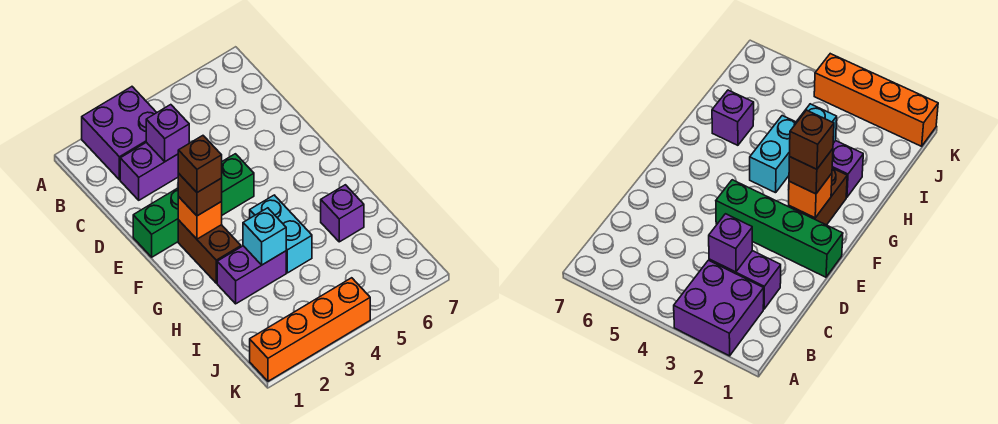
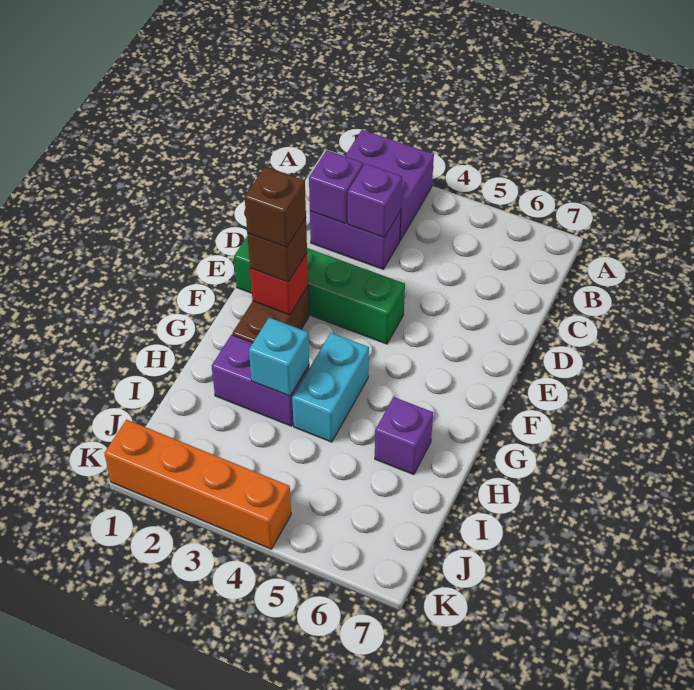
none -> purple brick C2 level 2
orange brick F2 level 2 -> red brick F2 level 2

